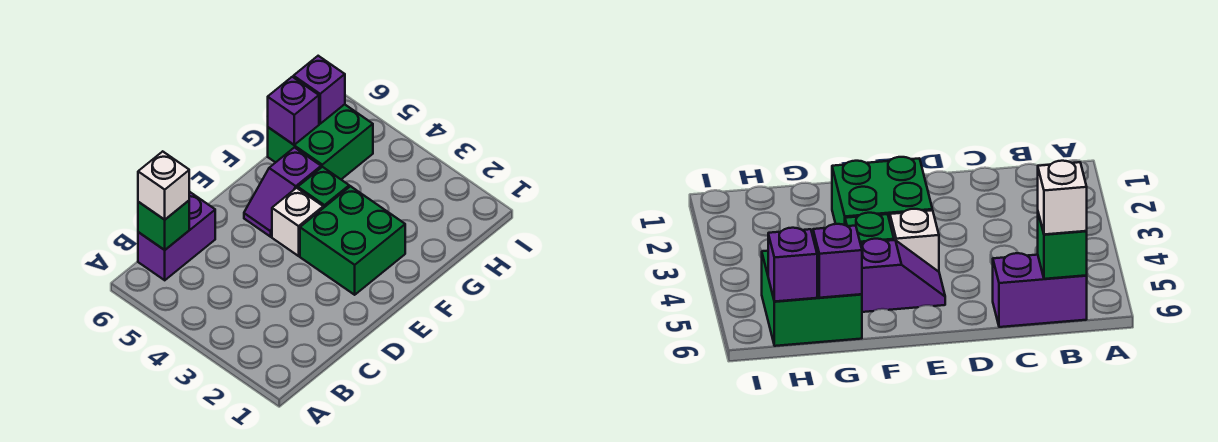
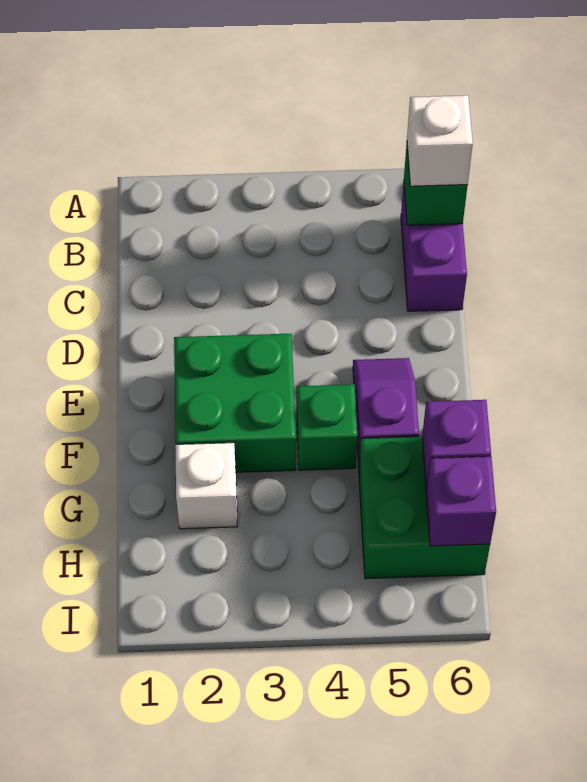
white brick E4 level 1 -> white brick G2 level 1

